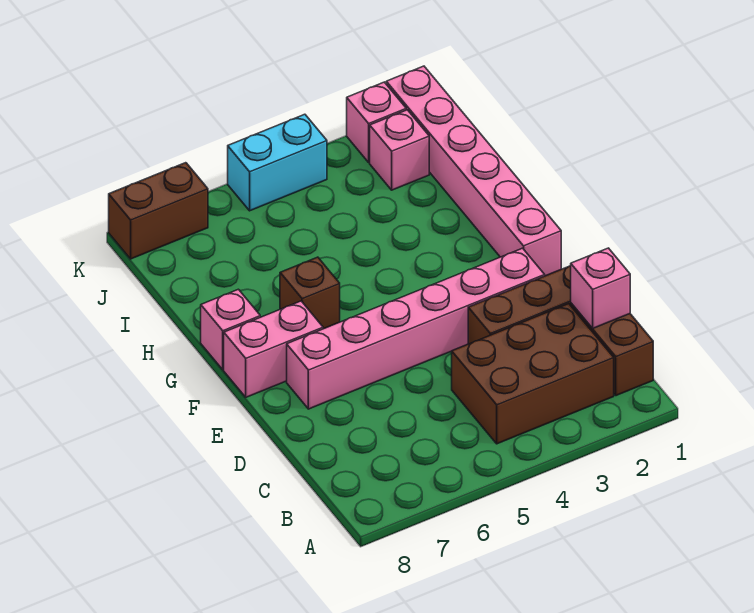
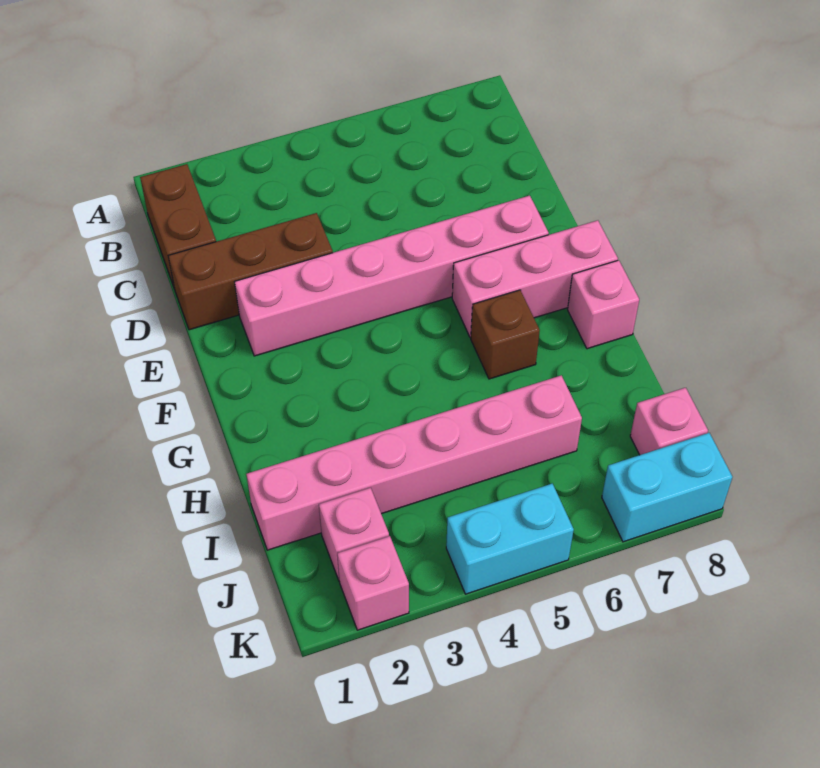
brown brick B2:C4 level 1 -> none
pink brick C1 level 2 -> pink brick J8 level 1
pink brick F1:K1 level 1 -> pink brick I1:I6 level 1
pink brick F7:F8 level 1 -> pink brick F6:F8 level 1
brown brick K7:K8 level 1 -> cyan brick K7:K8 level 1

